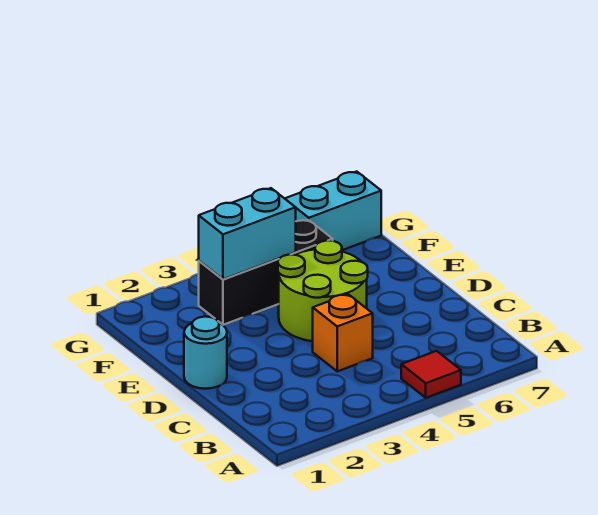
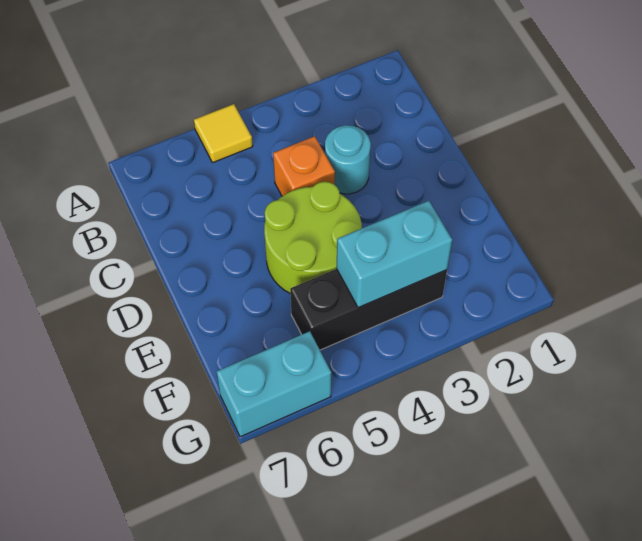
red tile A5 level 1 -> yellow tile A5 level 1
cyan round brick D1 level 1 -> cyan round brick C3 level 1

